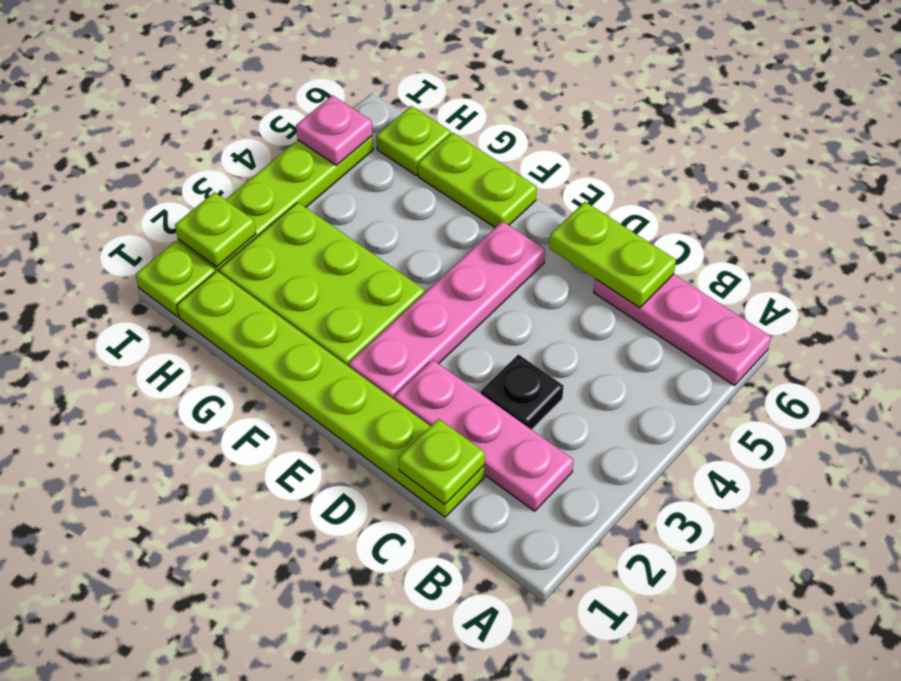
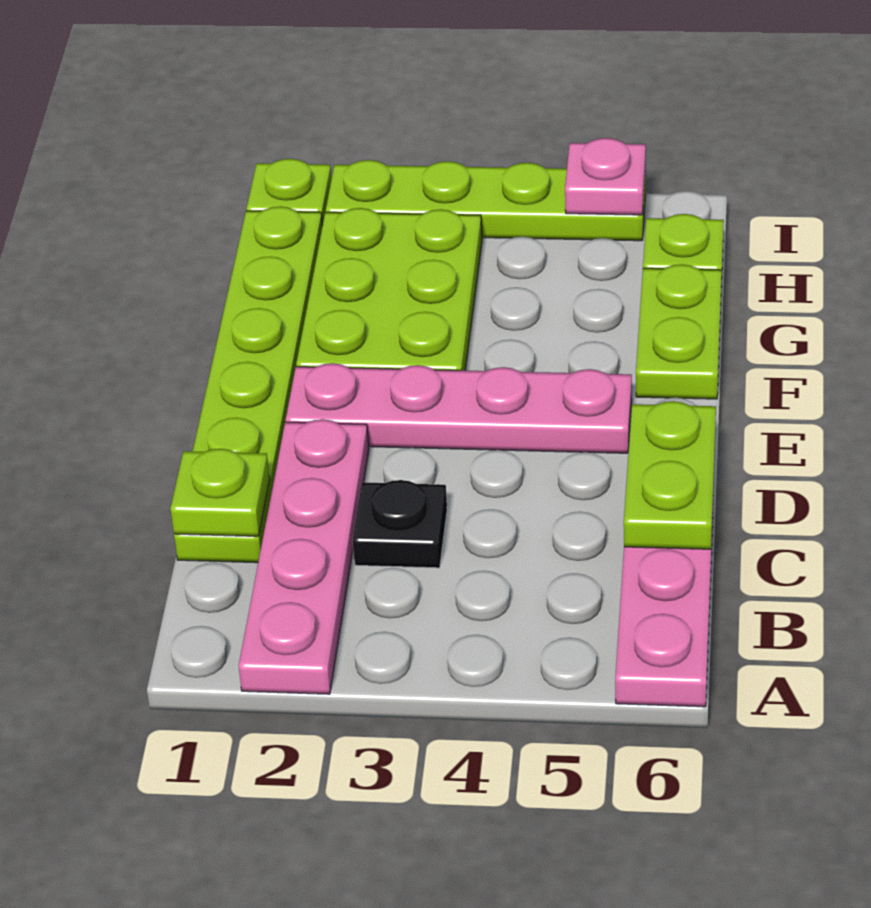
pink plate B2:D2 level 1 -> pink plate A2:D2 level 1
lime plate I2 level 2 -> none

